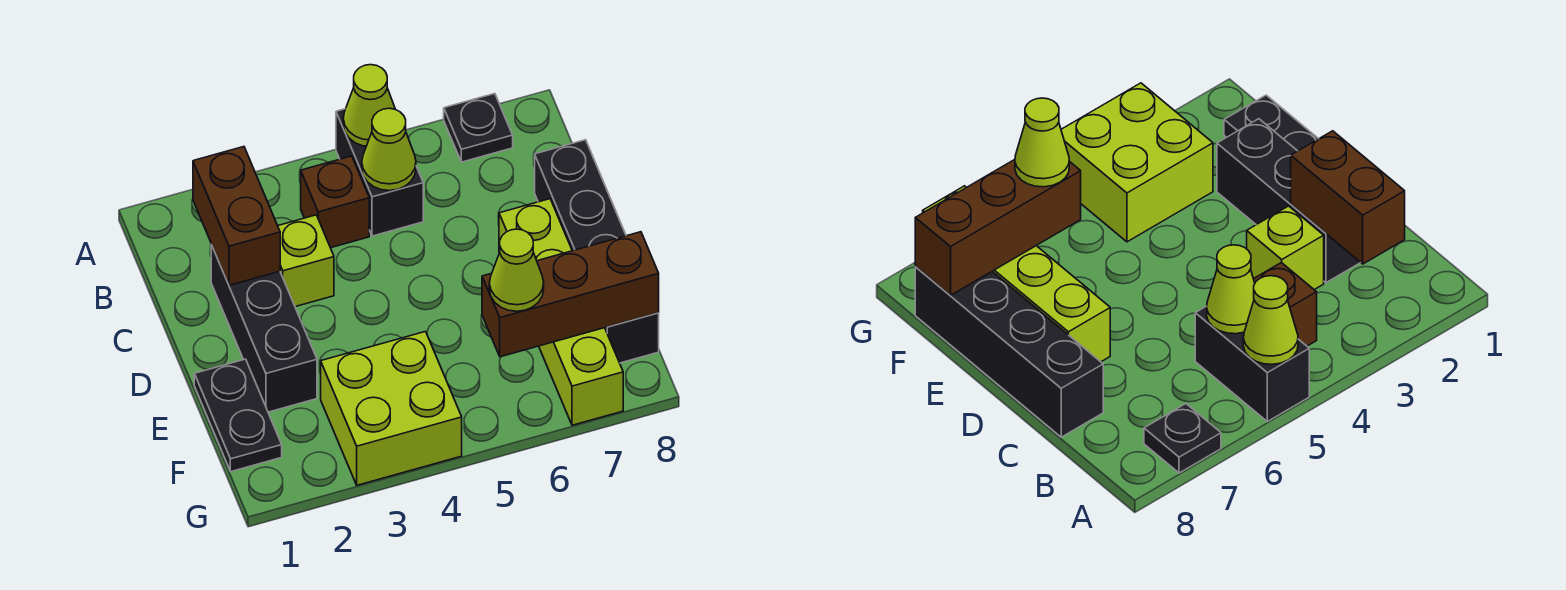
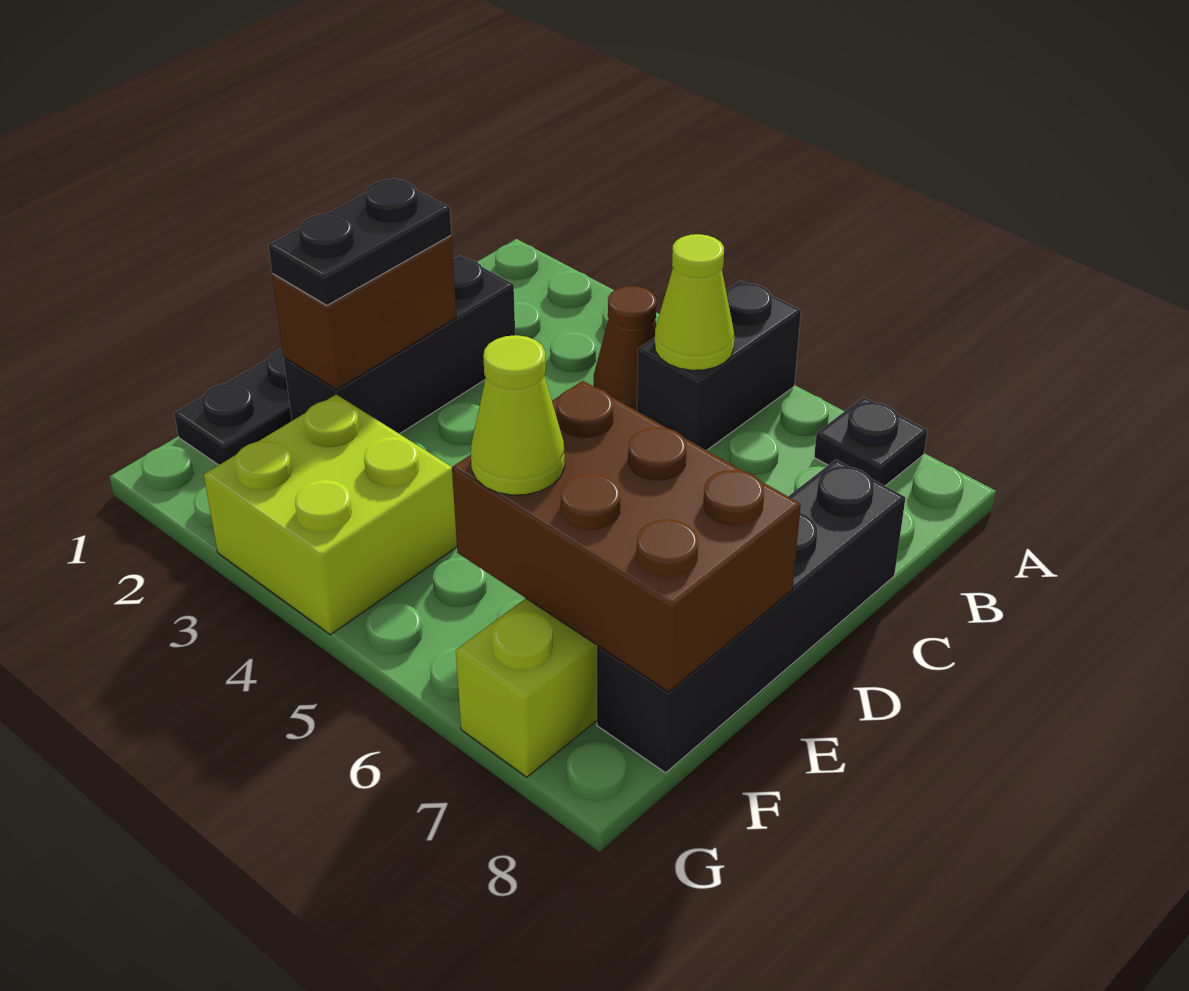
lime cone A5 level 2 -> none
brown brick B2:C2 level 2 -> brown brick D2:E2 level 2
brown brick B4 level 1 -> brown cone B4 level 1
lime brick C3 level 1 -> none
none -> black plate D2:E2 level 3
brown brick F6:F8 level 2 -> brown brick E6:F8 level 2

